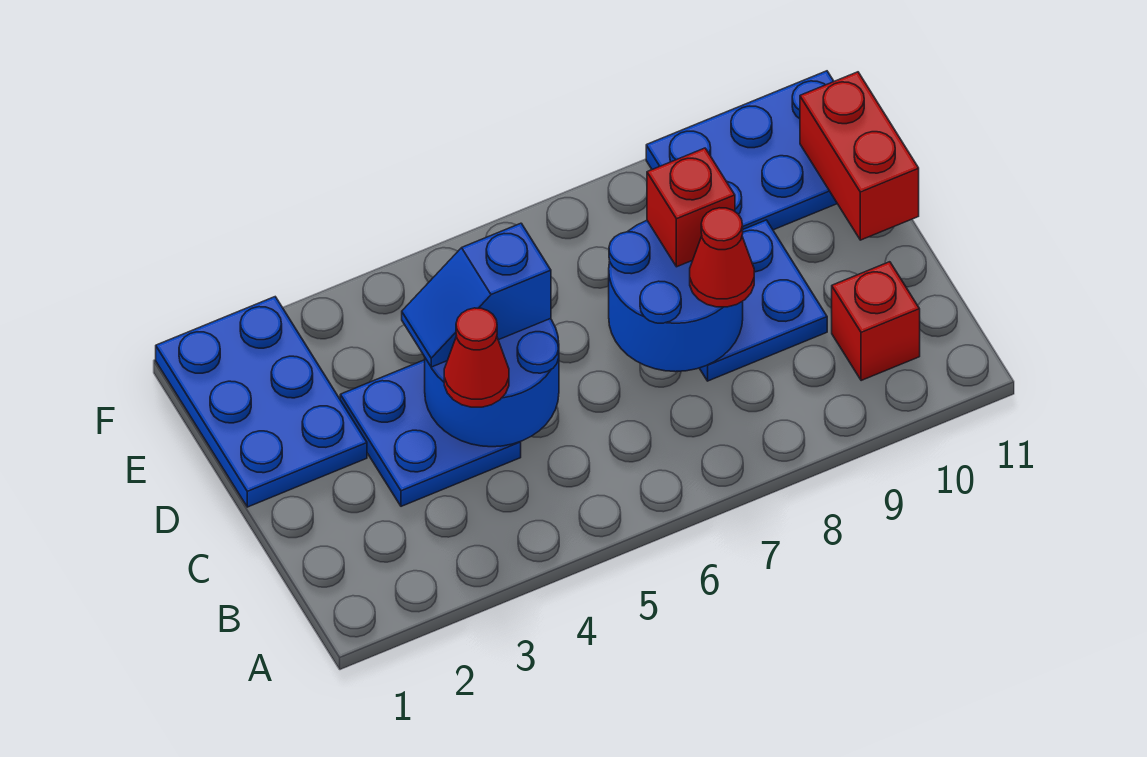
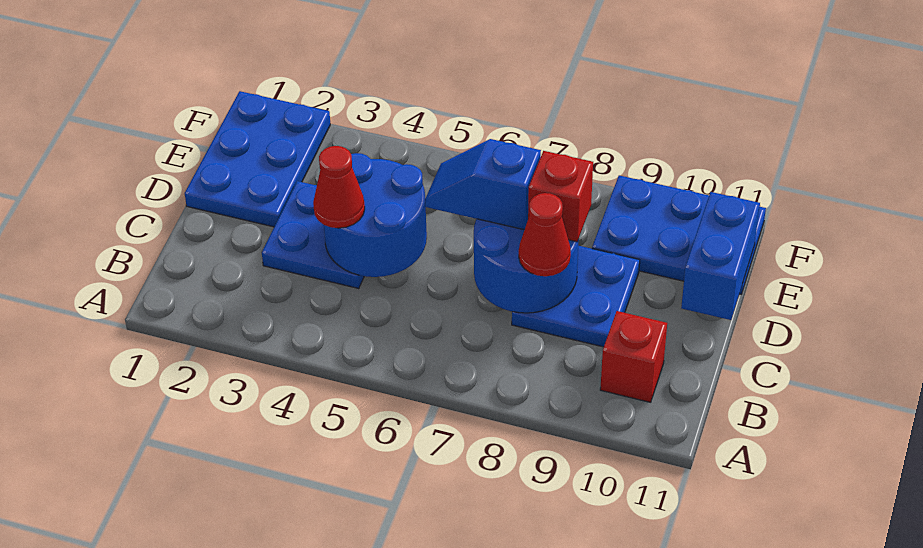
blue slope D4:D5 level 3 top 5 -> blue slope D6:D7 level 3 top 7
red brick D11:E11 level 2 -> blue brick D11:E11 level 2

